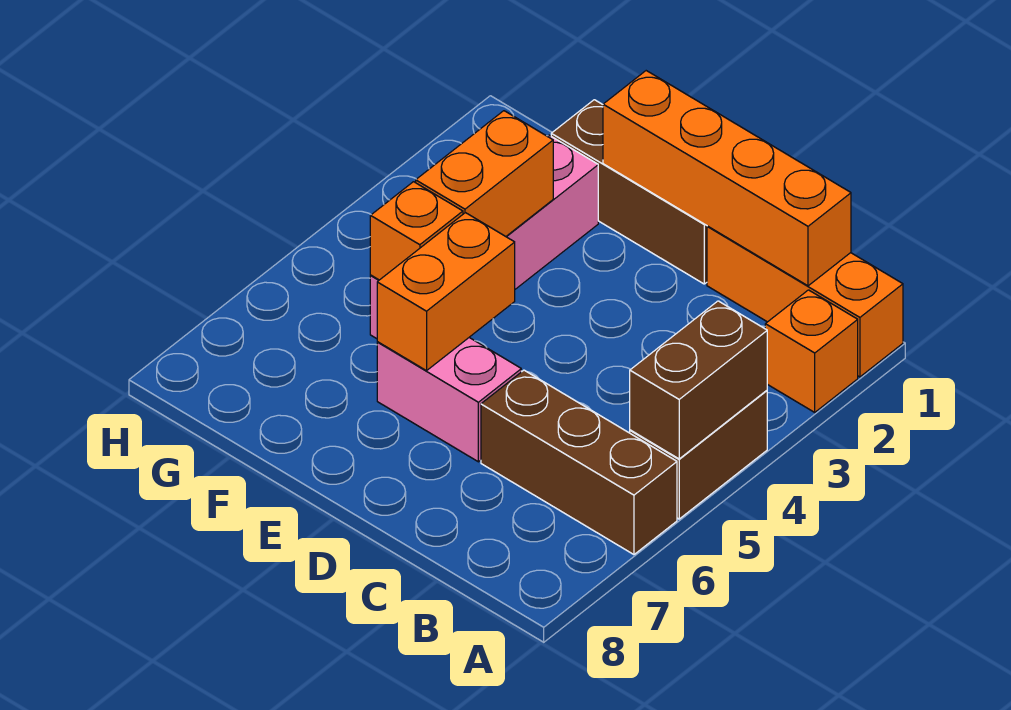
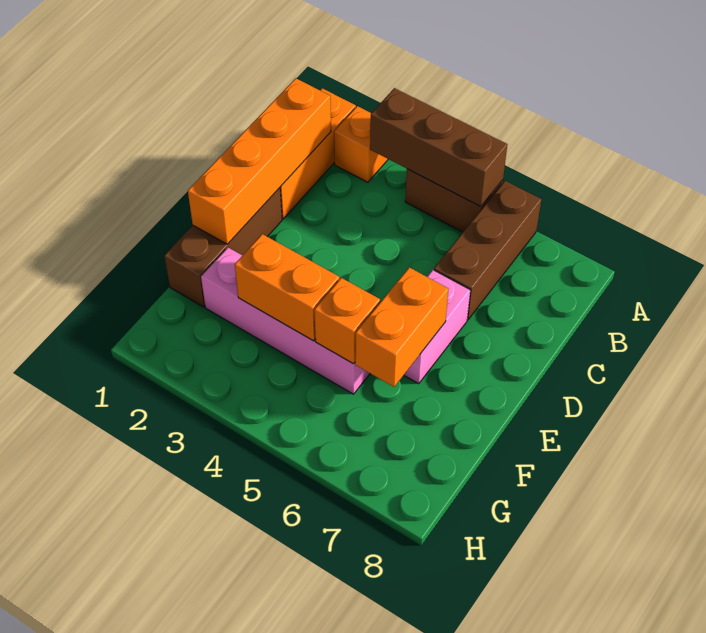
brown brick A4:A5 level 2 -> brown brick A3:A5 level 2
orange brick E5:E6 level 2 -> orange brick E6:F6 level 2

